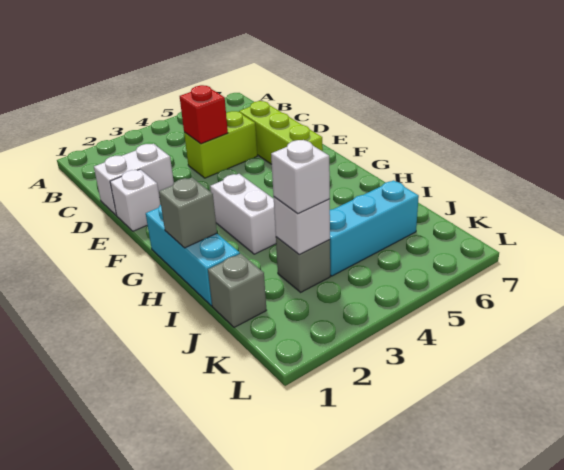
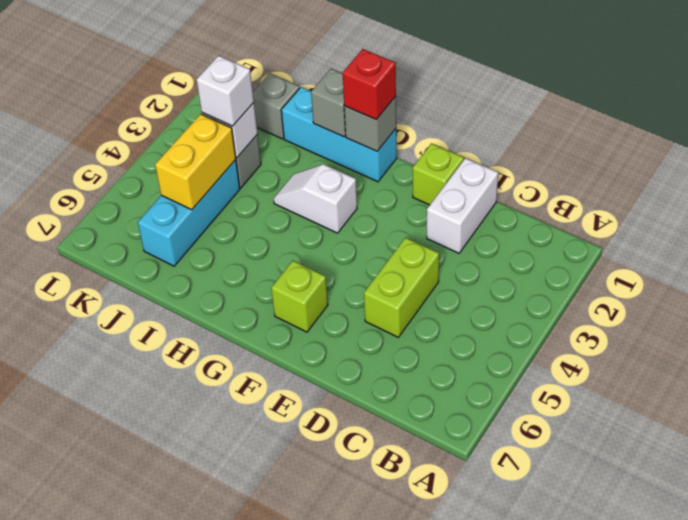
red brick D4 level 2 -> red brick G1 level 3
lime brick D6:F6 level 1 -> lime brick F6 level 1
white brick E1 level 1 -> lime brick E1 level 1
none -> grey brick G1 level 2
white brick G3:H3 level 1 -> white slope G3:H3 level 1 top G
none -> yellow brick J4:J5 level 2

